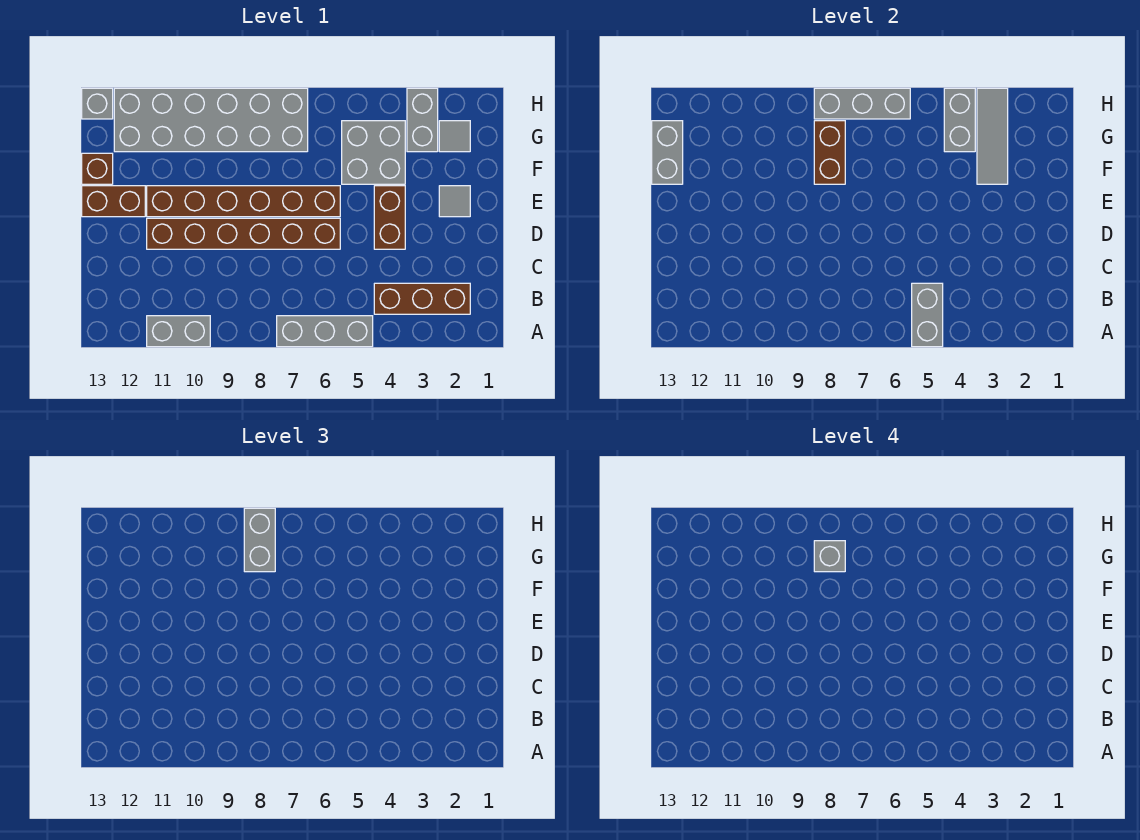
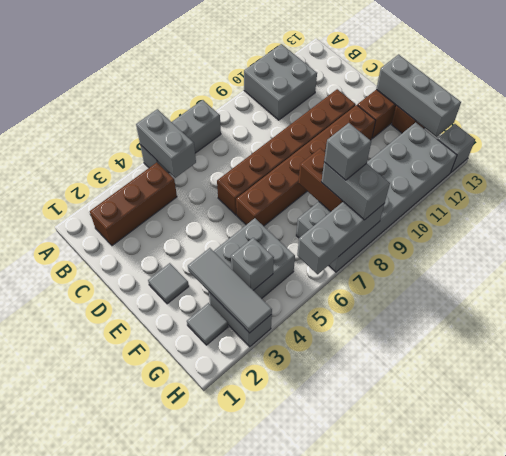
grey brick A10:A11 level 1 -> grey brick A10:B11 level 1
brown brick D4:E4 level 1 -> none
grey brick F13:G13 level 2 -> grey brick E13:G13 level 2
grey brick G4:H4 level 2 -> grey brick G4 level 2

